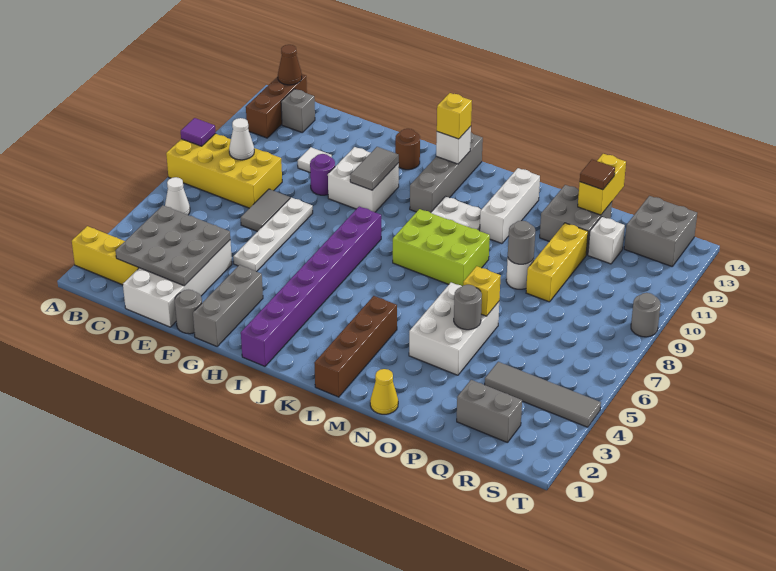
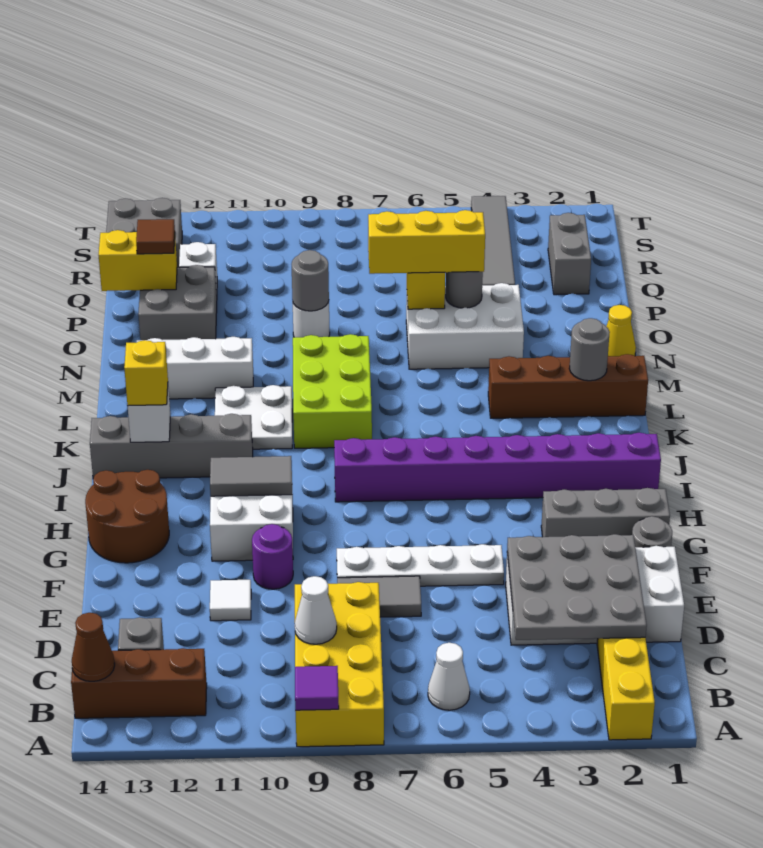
brown round brick H13 level 1 -> brown round brick G13:H14 level 1
yellow brick P9:P11 level 1 -> yellow brick O5:O7 level 3
grey round brick T9 level 1 -> grey round brick L2 level 2

